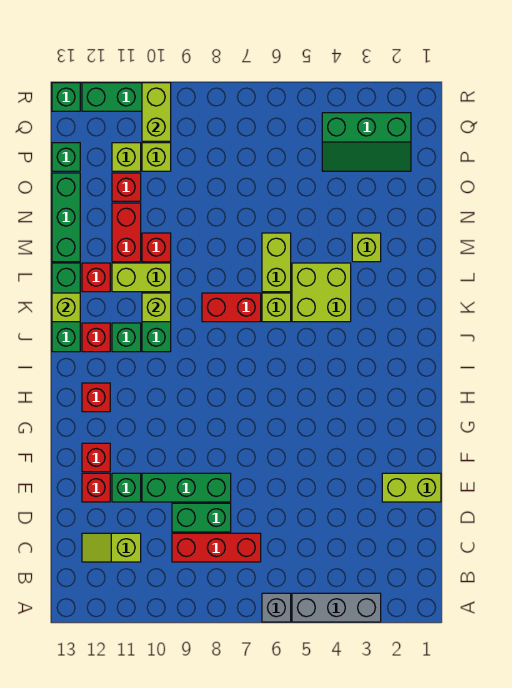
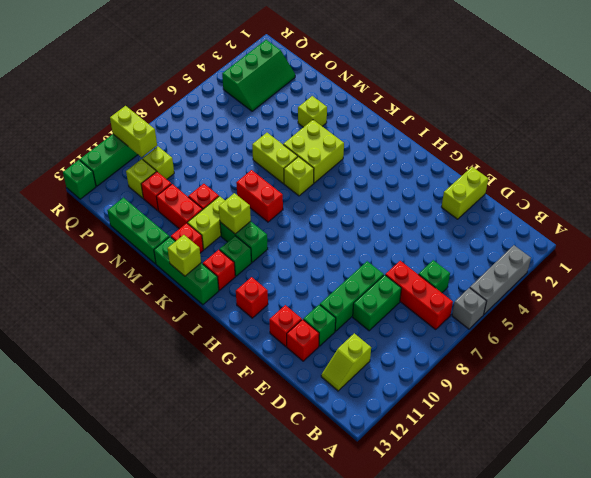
red brick C7:C9 level 1 -> red brick B7:D7 level 1
red brick K7:K8 level 1 -> red brick K8:L8 level 1
green brick P13 level 1 -> green brick C6 level 1

